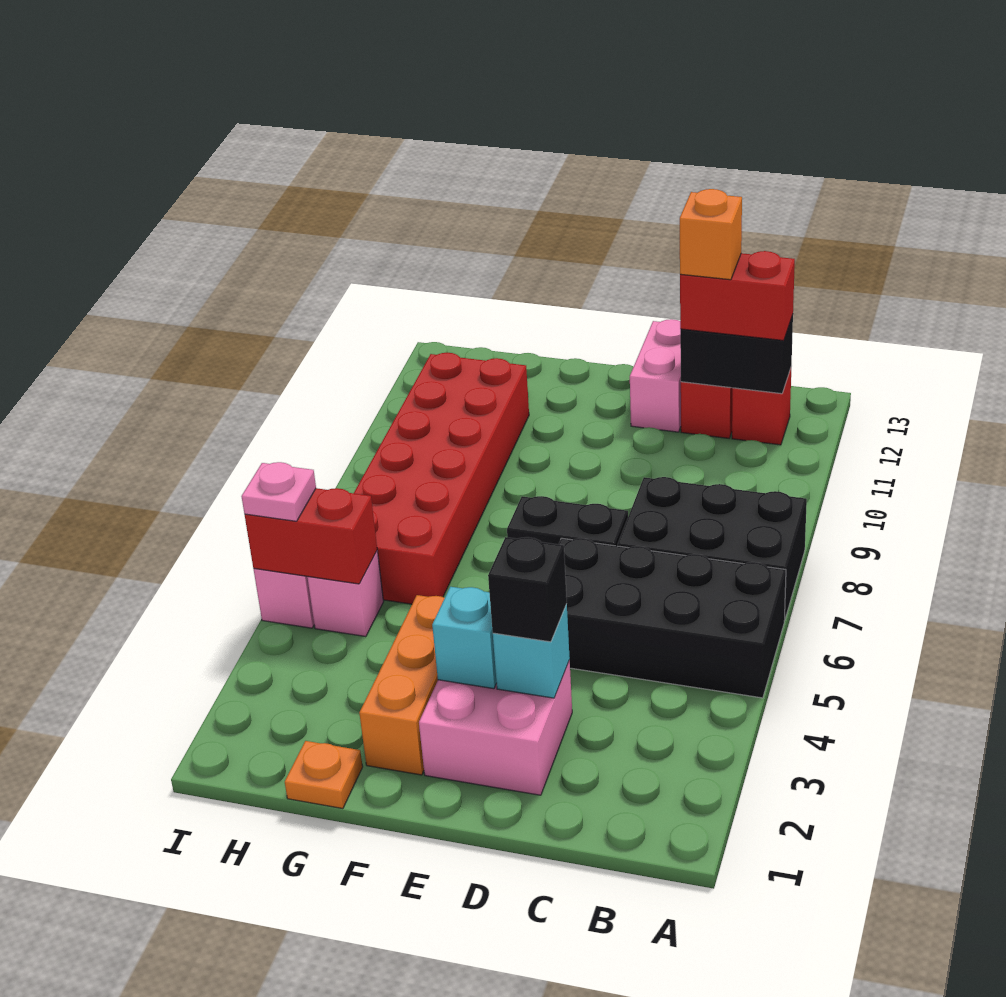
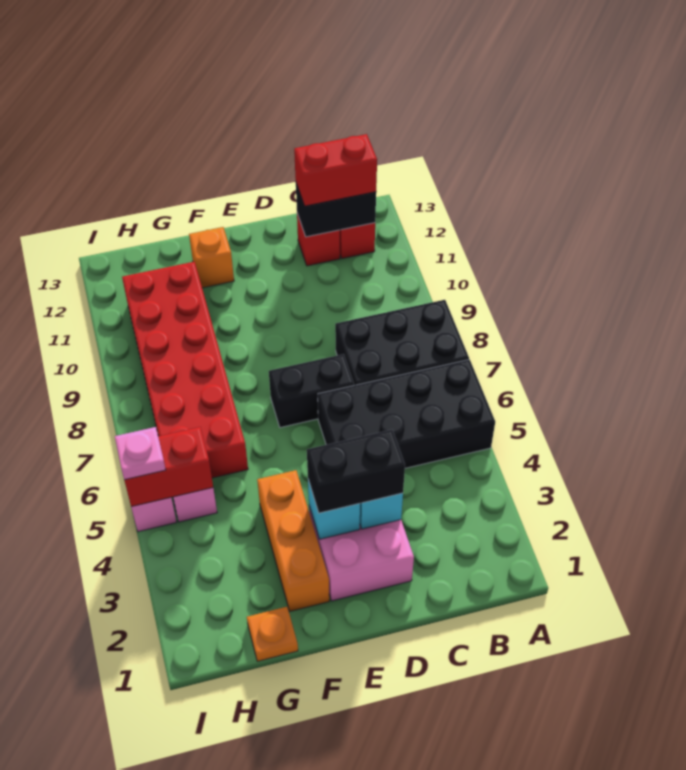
orange brick C12 level 4 -> orange brick F12 level 1
black brick D3 level 3 -> black brick D3:E3 level 3
pink brick D12:D13 level 1 -> none

